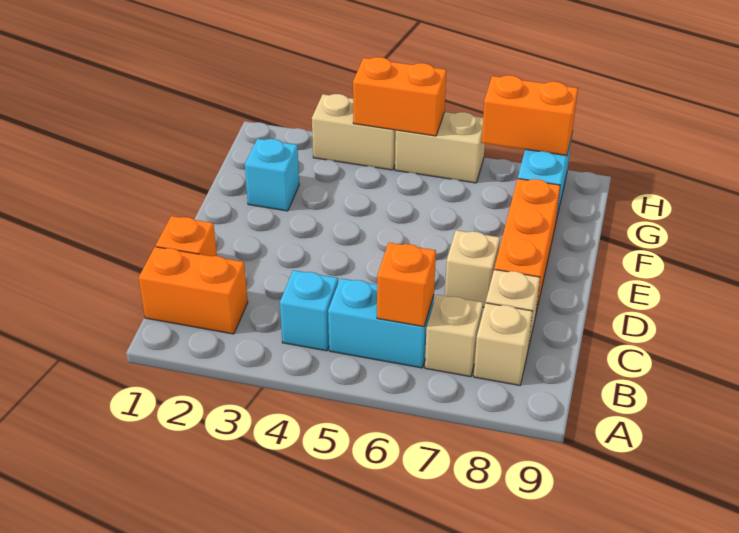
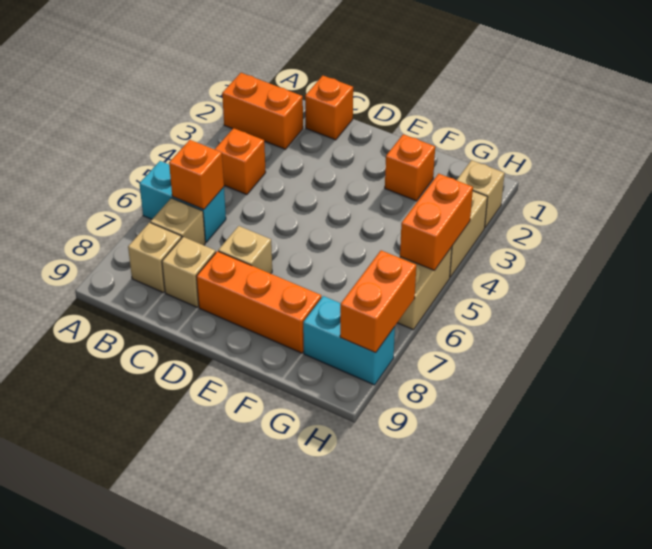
orange brick B1:B2 level 1 -> orange brick A2:B2 level 1
cyan brick B4 level 1 -> orange brick B4 level 1
cyan brick B5:B6 level 1 -> cyan brick A6:B6 level 1
cyan brick F2 level 1 -> orange brick F2 level 1
none -> tan brick H2 level 1

